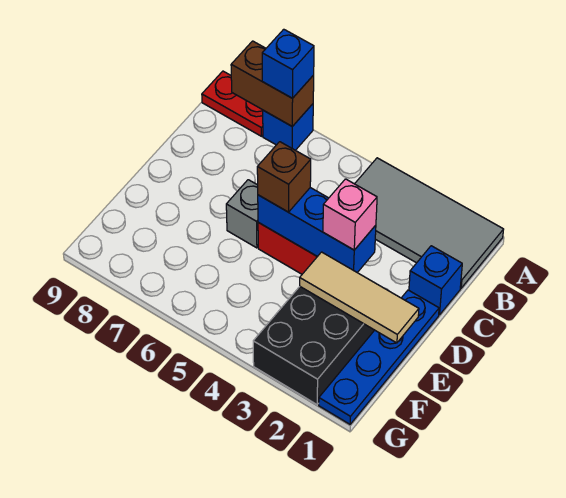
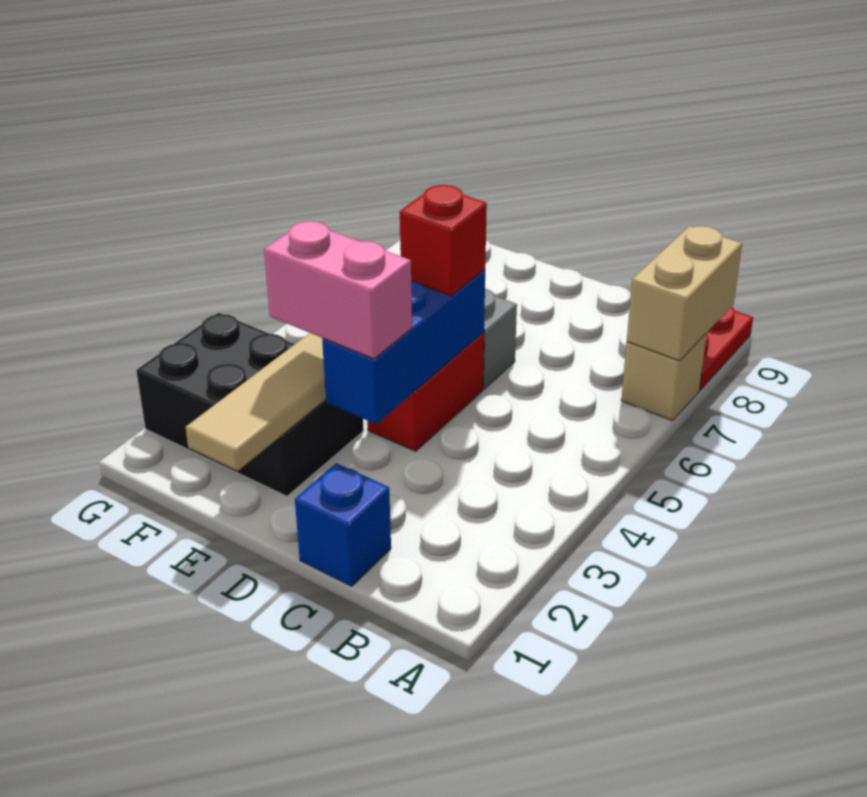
grey tile A1:B4 level 1 -> none
blue brick A7 level 1 -> tan brick A7 level 1
brown brick A7:A8 level 2 -> tan brick A7:A8 level 2
blue brick A7 level 3 -> none
blue plate D1:G1 level 1 -> none
pink brick D3 level 3 -> pink brick D3:E3 level 3
brown brick D5 level 3 -> red brick D5 level 3

